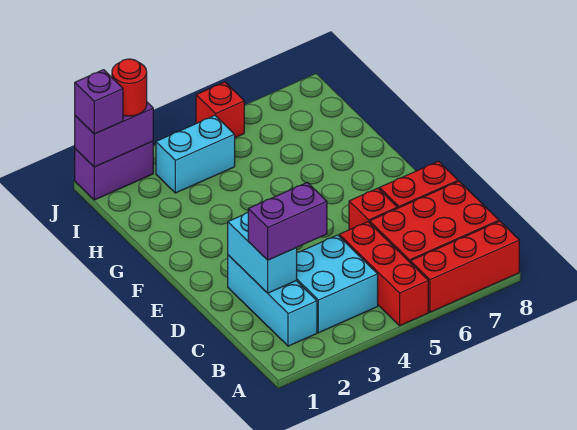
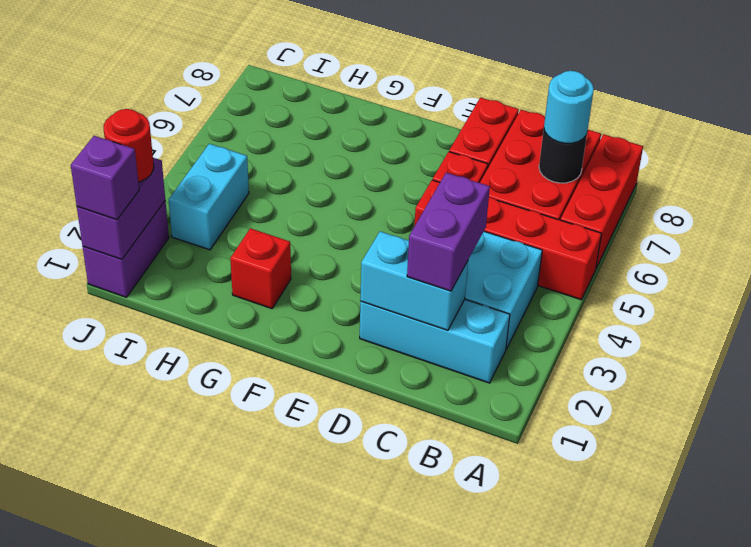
red brick A5:C5 level 1 -> red brick A5:D5 level 1
none -> black round brick B7 level 2
none -> cyan round brick B7 level 3
red brick J5 level 1 -> red brick G2 level 1

